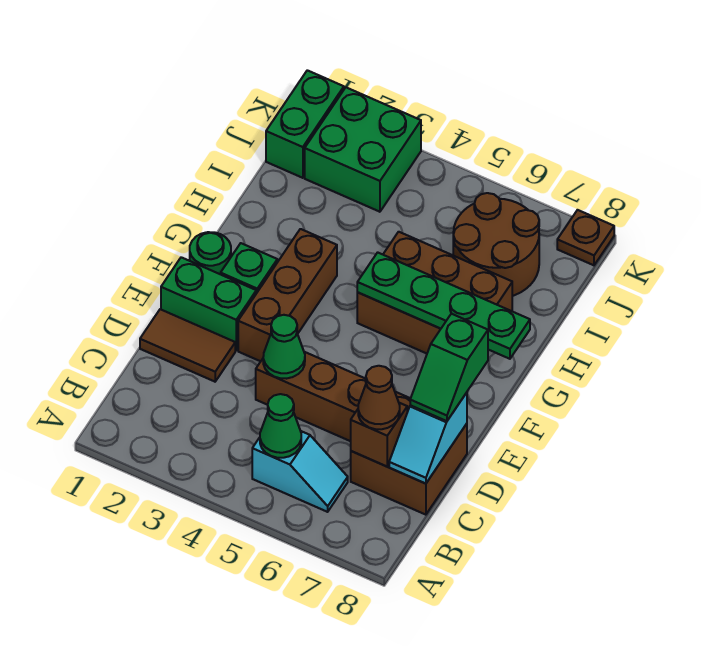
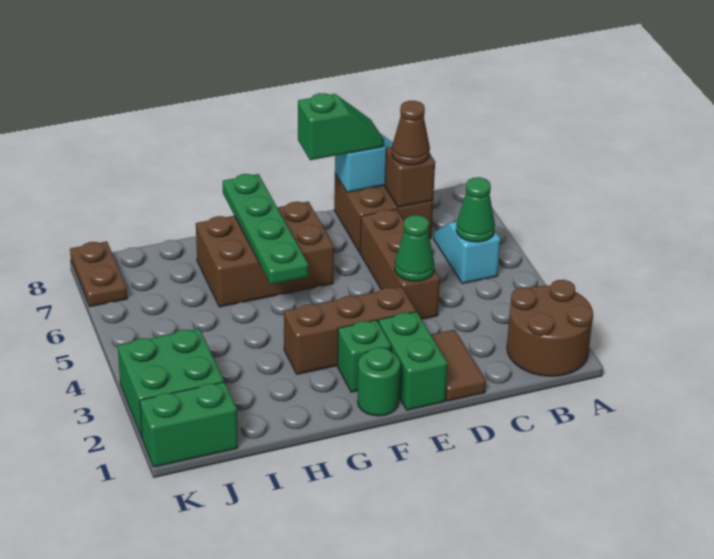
brown brick G5:H7 level 1 -> brown brick F6:H7 level 1
brown round brick I6:J7 level 1 -> brown round brick A1:B2 level 1
brown plate K8 level 1 -> brown plate K7:K8 level 1

